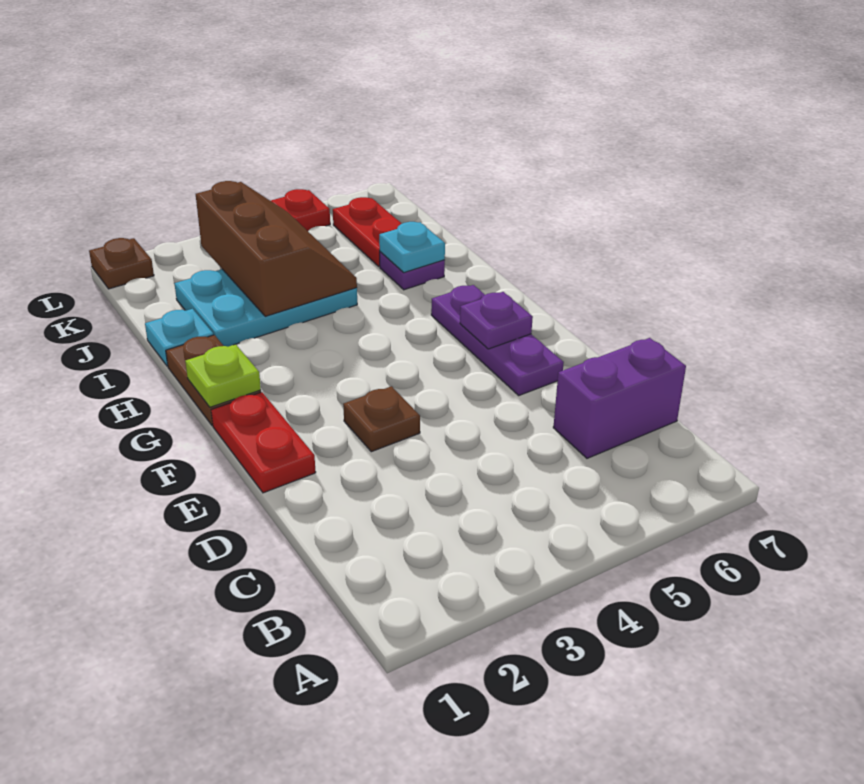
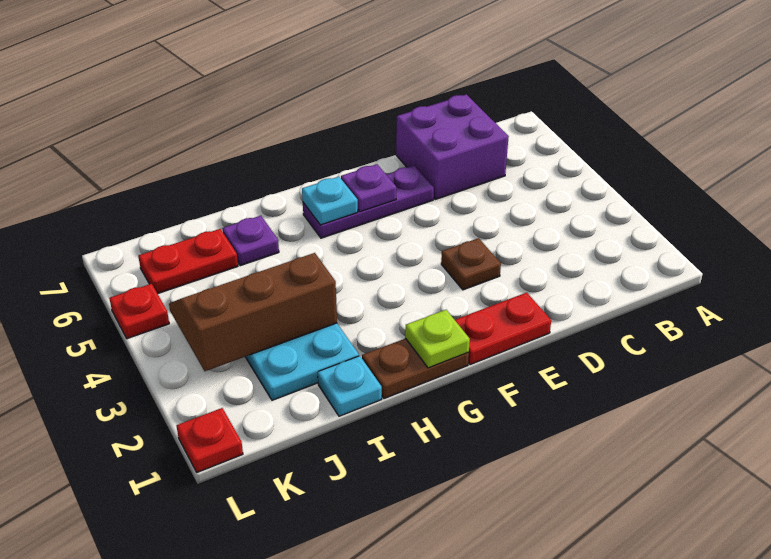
purple brick C6:C7 level 1 -> purple brick C6:D7 level 1
cyan plate I6 level 2 -> cyan plate G6 level 2
brown plate L1 level 1 -> red plate L1 level 1

